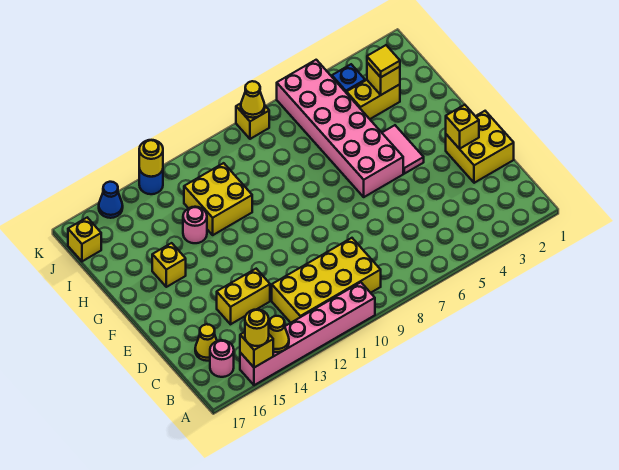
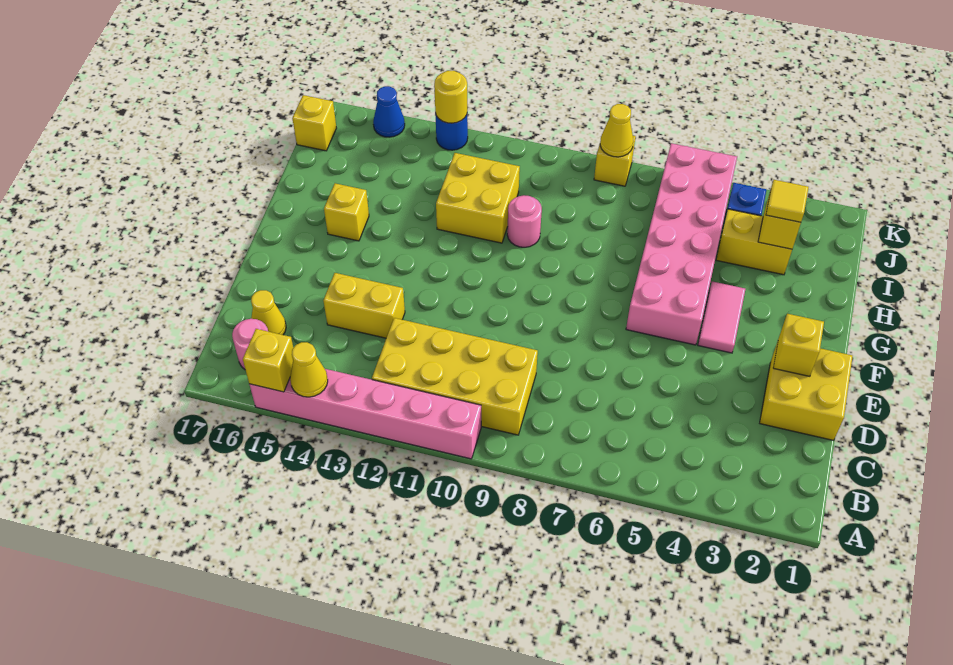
yellow round brick A15 level 3 -> none
pink round brick H13 level 1 -> pink round brick H10 level 1

